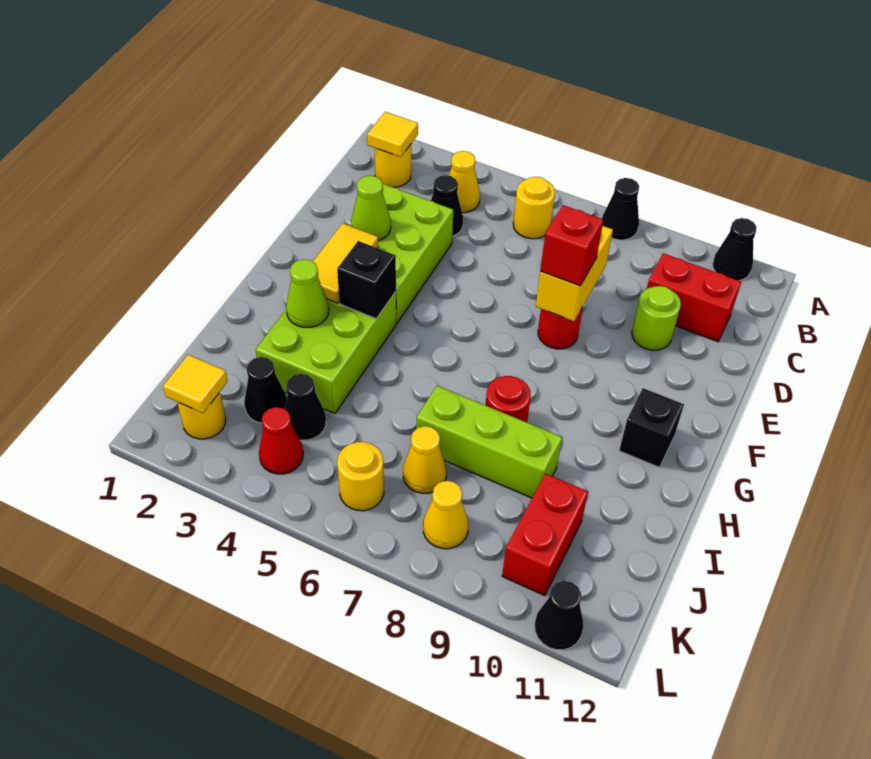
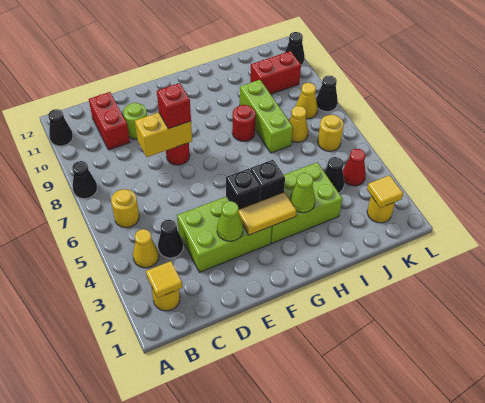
black brick G11 level 1 -> black brick F4 level 2
black cone J3 level 1 -> black cone L8 level 1

